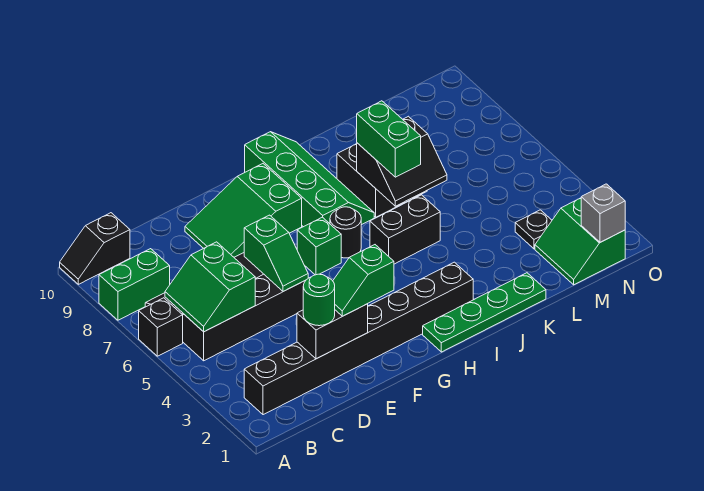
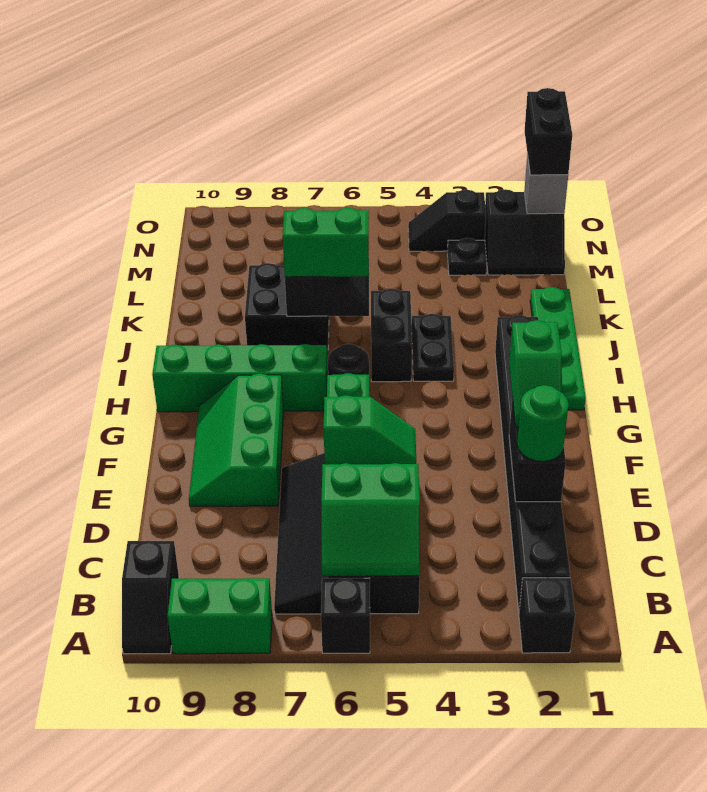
none -> black brick A2 level 1
green brick A8:B8 level 1 -> green brick A8:A9 level 1
green slope E8:G9 level 1 top G -> green slope E8:G9 level 1 top 8
none -> black plate I4:J4 level 1
green slope M1:N2 level 1 top N -> black slope M1:N2 level 1 top N
none -> black brick N1:O1 level 3
none -> black slope N3:N4 level 1 top 3

